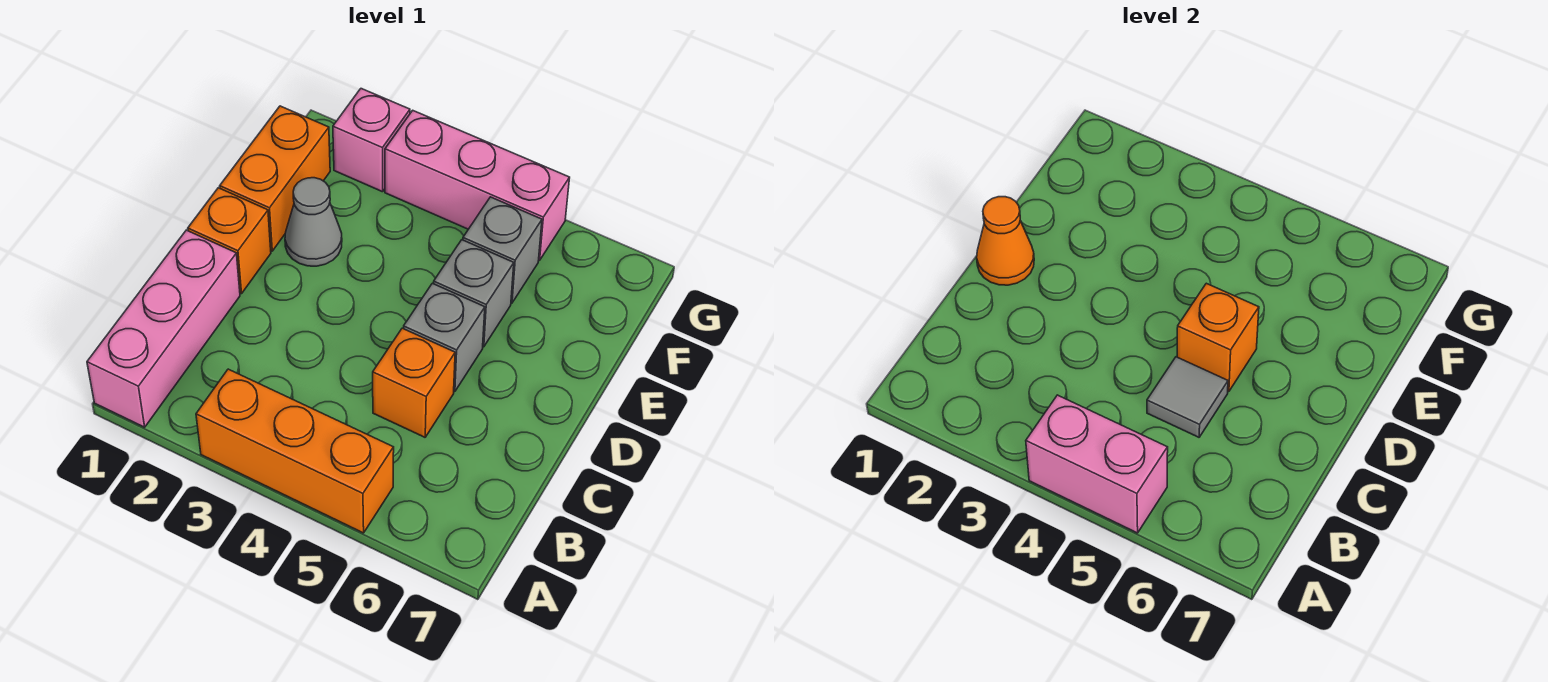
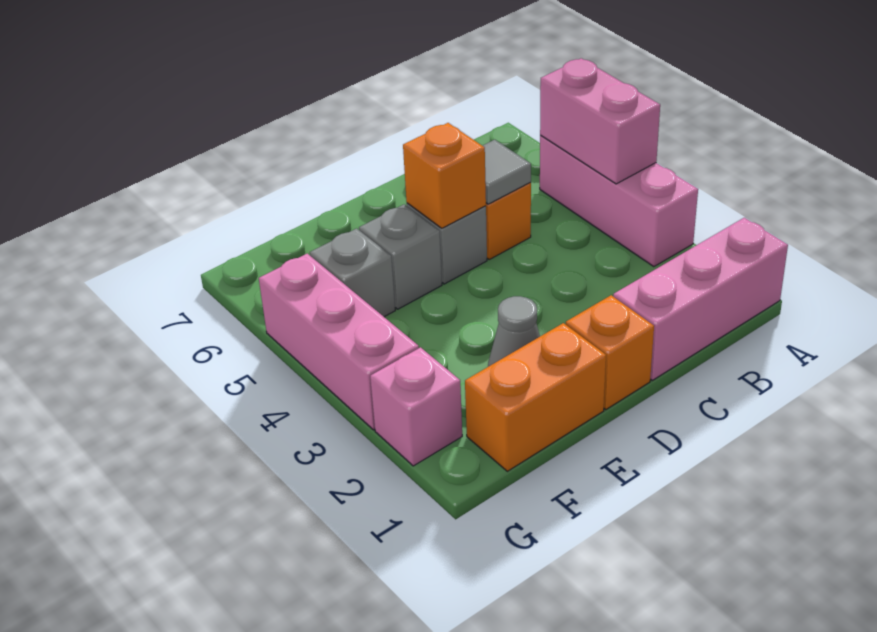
orange brick A3:A5 level 1 -> pink brick A3:A5 level 1
orange cone D1 level 2 -> none

